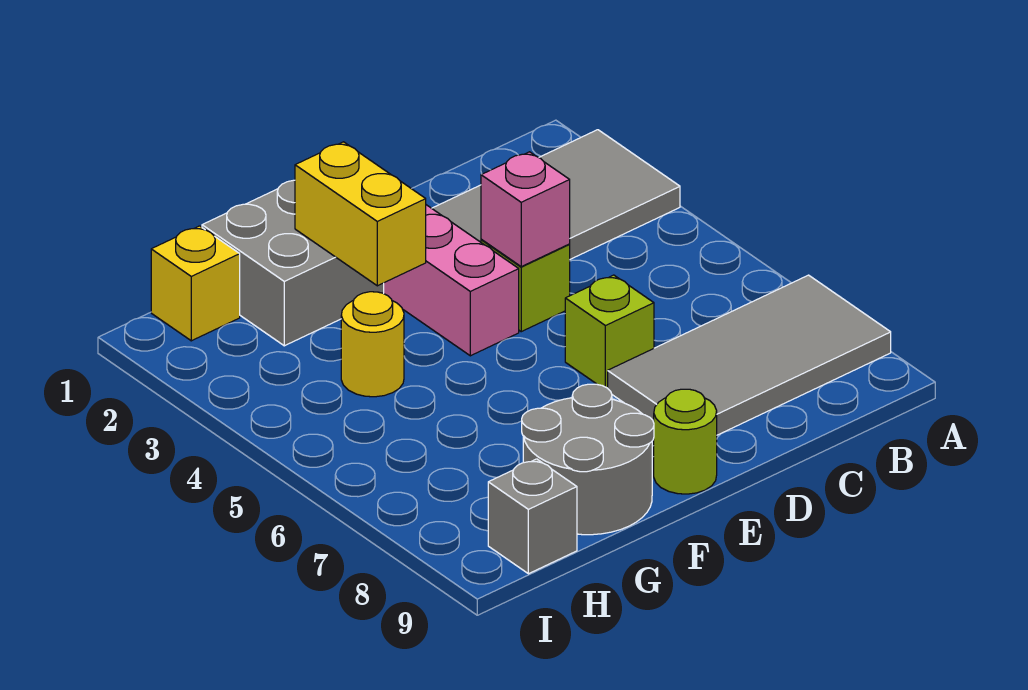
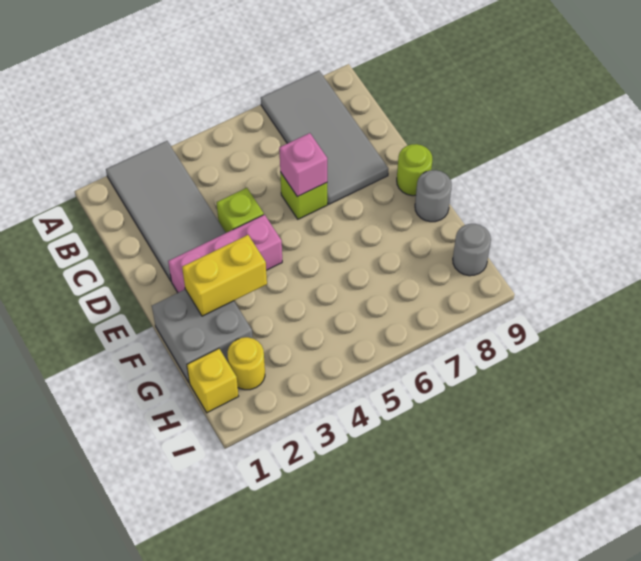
pink brick D4 level 2 -> pink brick D6 level 2
grey round brick F8:G9 level 1 -> grey round brick F9 level 1
yellow round brick G4 level 1 -> yellow round brick H2 level 1
grey brick H9 level 1 -> grey round brick H9 level 1

